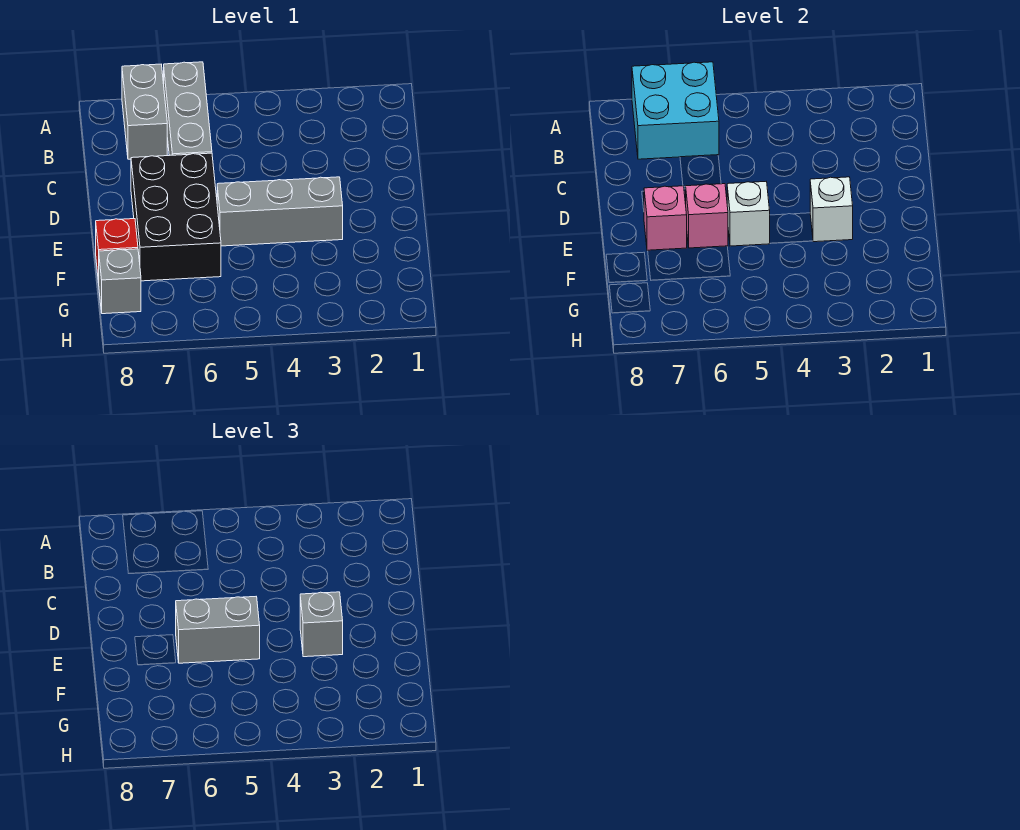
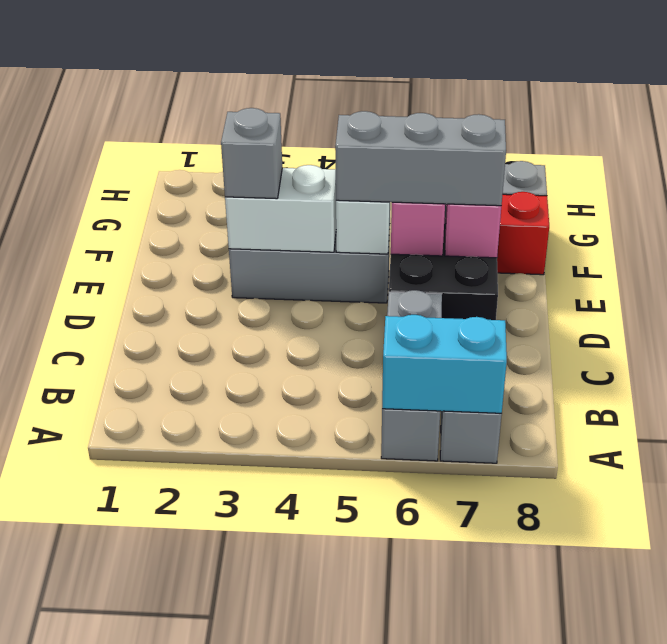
cyan brick A6:B7 level 2 -> cyan brick A6:A7 level 2
white brick E3 level 2 -> white brick E3:E4 level 2
grey brick E5:E6 level 3 -> grey brick E5:E7 level 3

